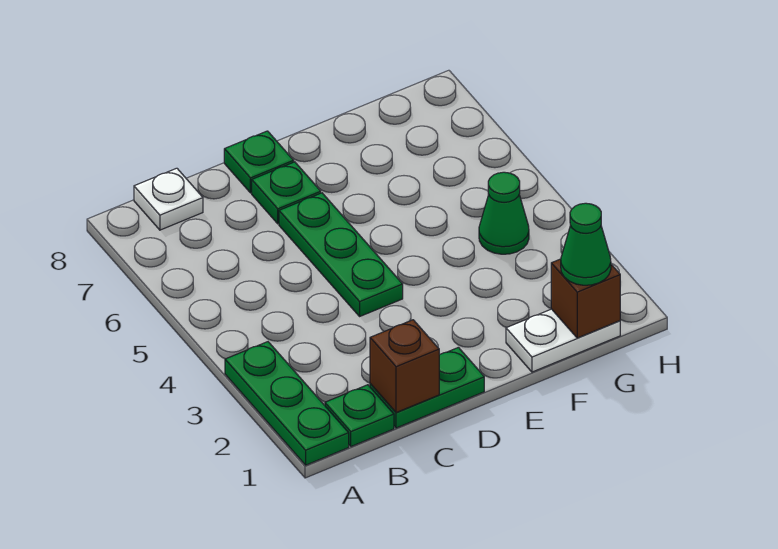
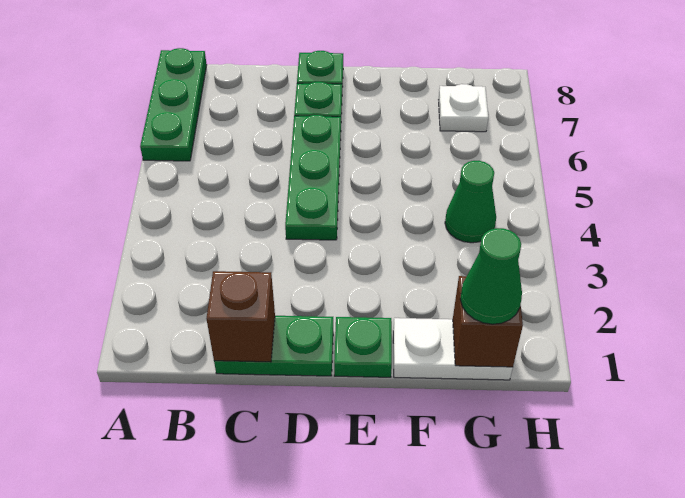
green plate A1:A3 level 1 -> green plate A6:A8 level 1
green plate B1 level 1 -> green plate E1 level 1
white plate B8 level 1 -> white plate G7 level 1

